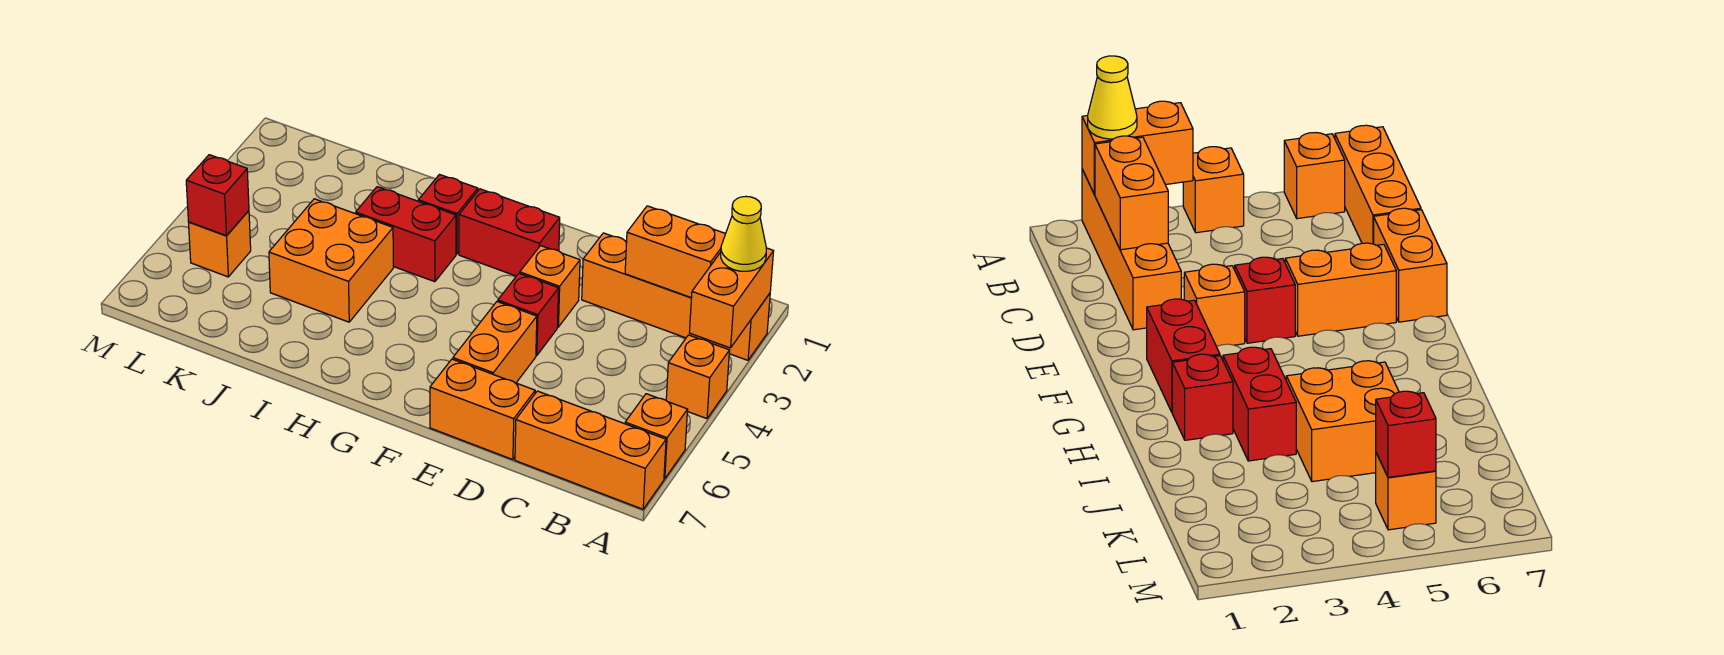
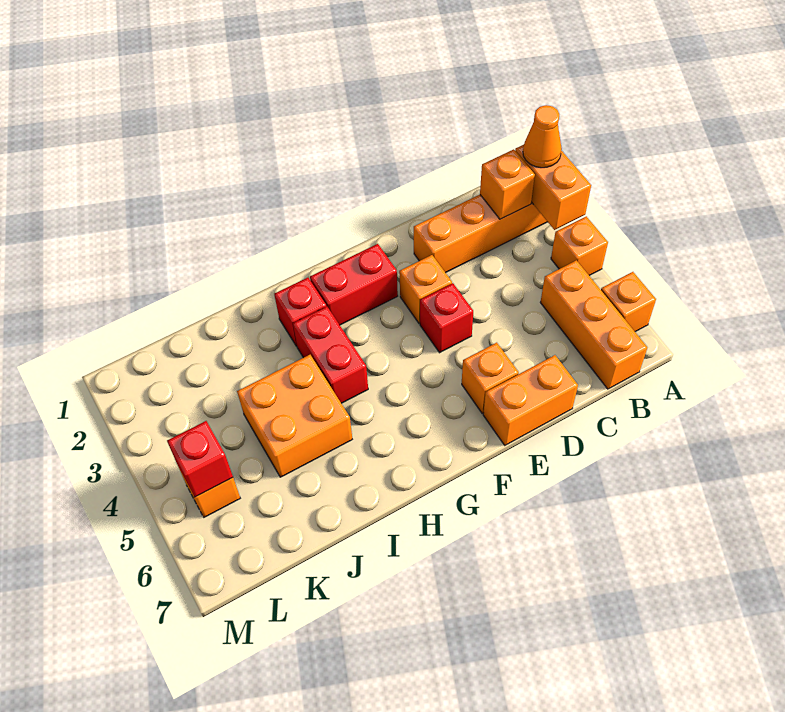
yellow cone A2 level 3 -> orange cone A2 level 3
orange brick A7:C7 level 1 -> orange brick B5:B7 level 1
orange brick B2:C2 level 2 -> orange brick B2 level 2
orange brick E5:E6 level 1 -> orange brick E6 level 1
red brick H3:I3 level 1 -> red brick H3:H4 level 1

